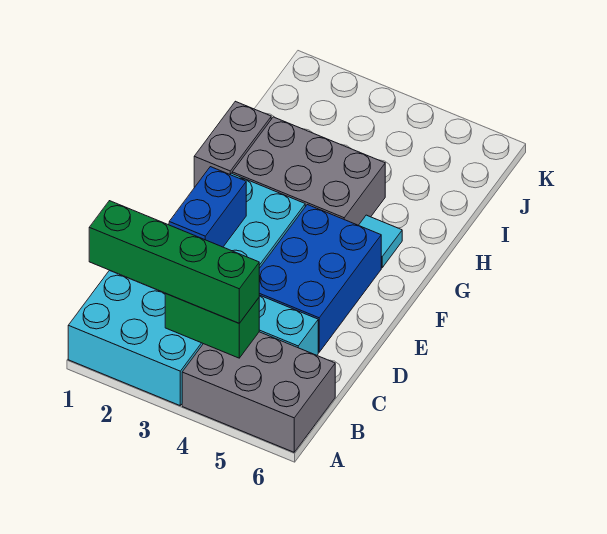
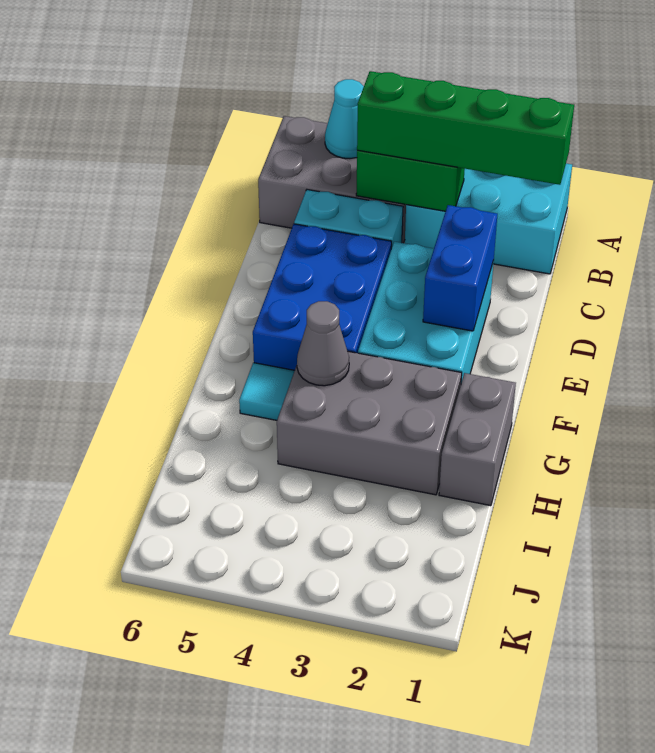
none -> cyan cone A5 level 2
none -> grey cone G4 level 2

